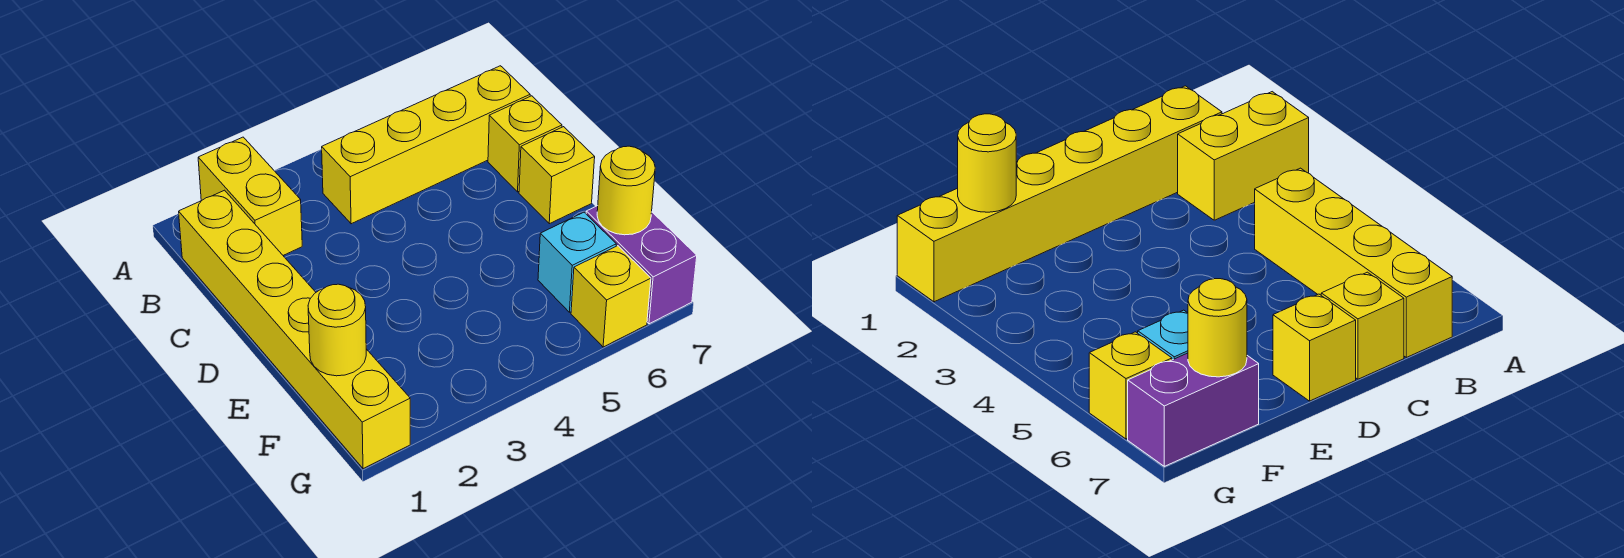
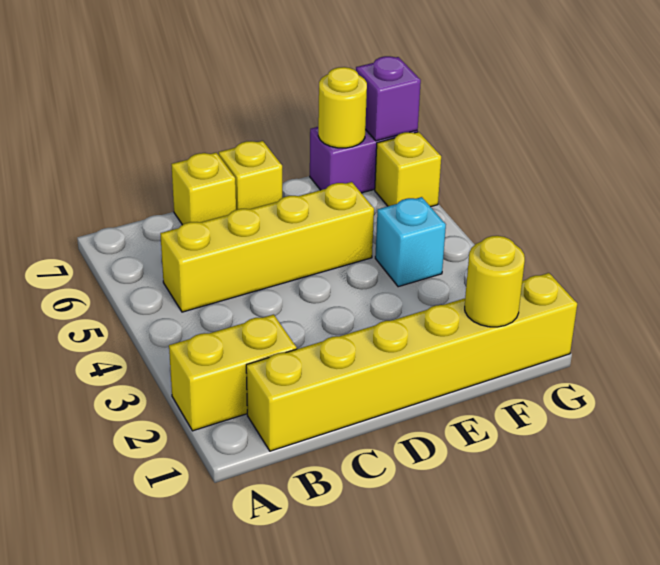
yellow brick B4:B7 level 1 -> yellow brick B5:E5 level 1
cyan brick F6 level 1 -> cyan brick F4 level 1
none -> purple brick G7 level 2

